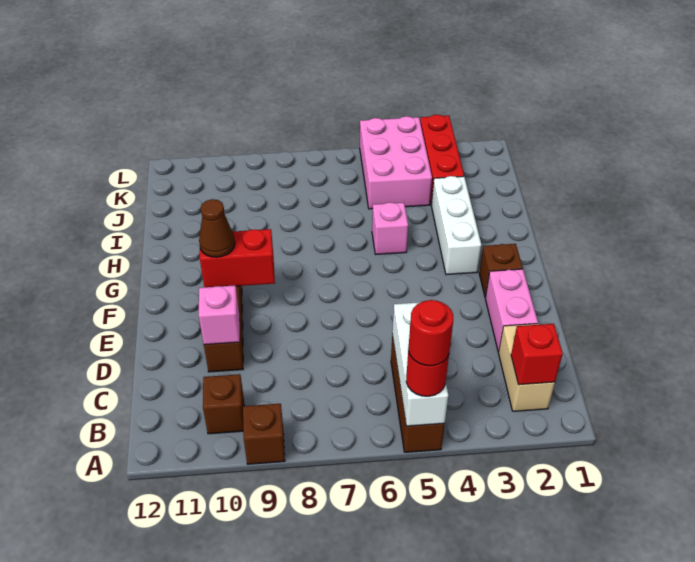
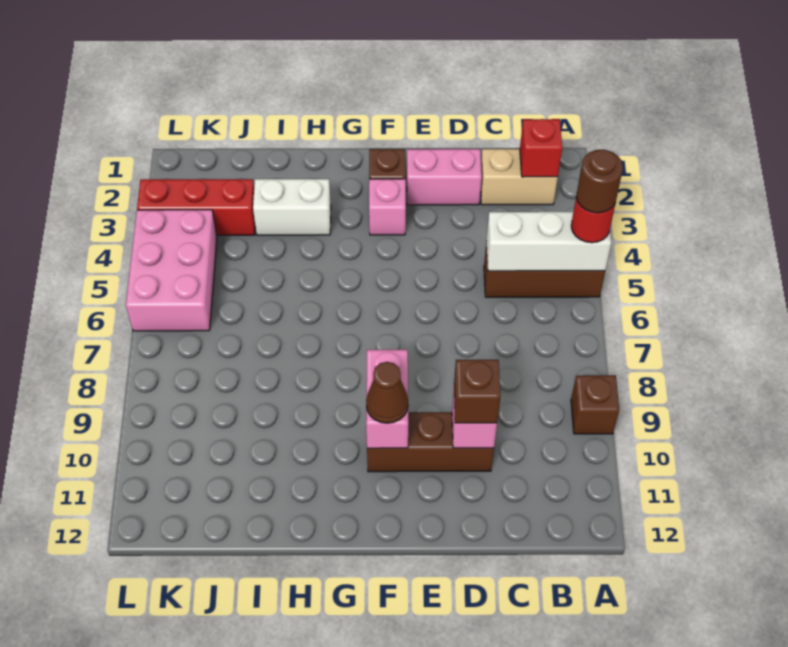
red round brick A5 level 4 -> brown round brick A5 level 4
brown brick B10 level 1 -> brown brick D10 level 3
red brick F9:F10 level 2 -> pink brick F9:F10 level 2
white brick G3:I3 level 1 -> white brick H3:I3 level 1
pink brick H5 level 1 -> pink brick F3 level 1
pink brick J4:L5 level 1 -> pink brick K4:L6 level 1

